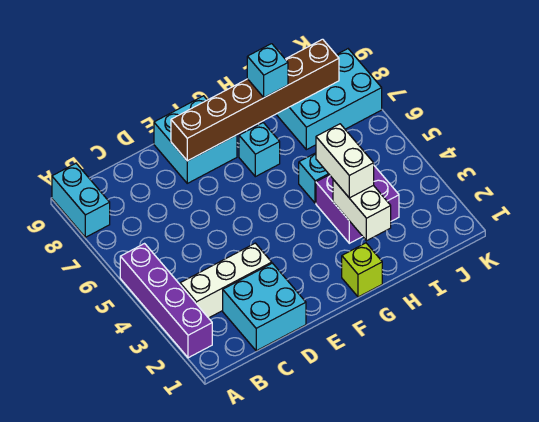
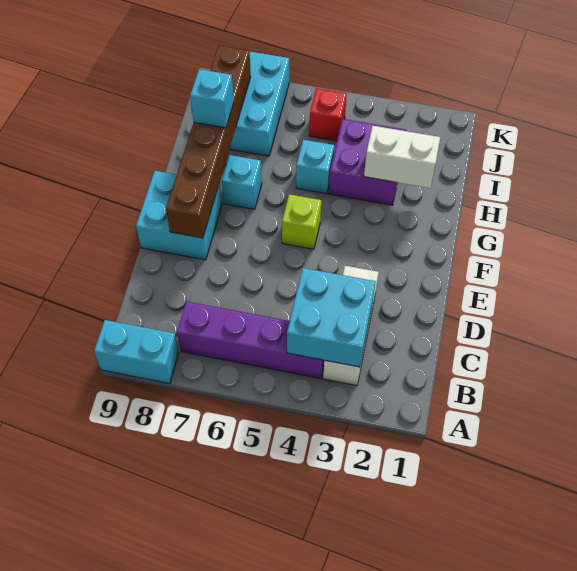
purple brick A2:A5 level 1 -> purple brick B4:B7 level 1
cyan brick C1:D2 level 1 -> cyan brick B3:C4 level 2
lime brick G1 level 1 -> lime brick F5 level 1
white brick H3:H4 level 3 -> none
none -> red brick J5 level 1

